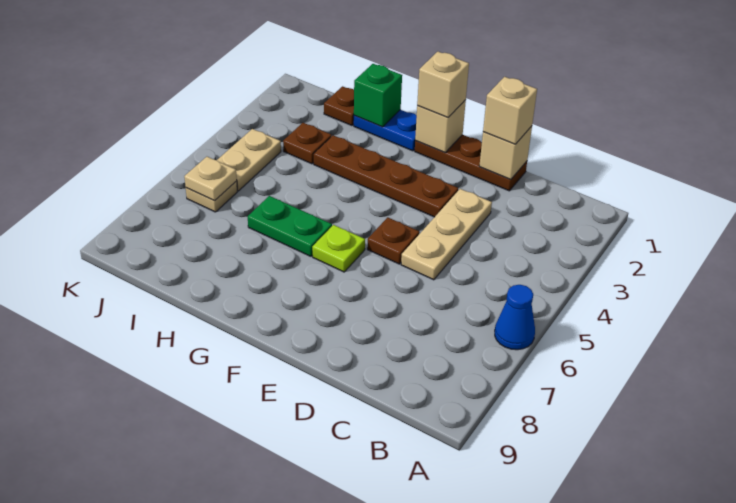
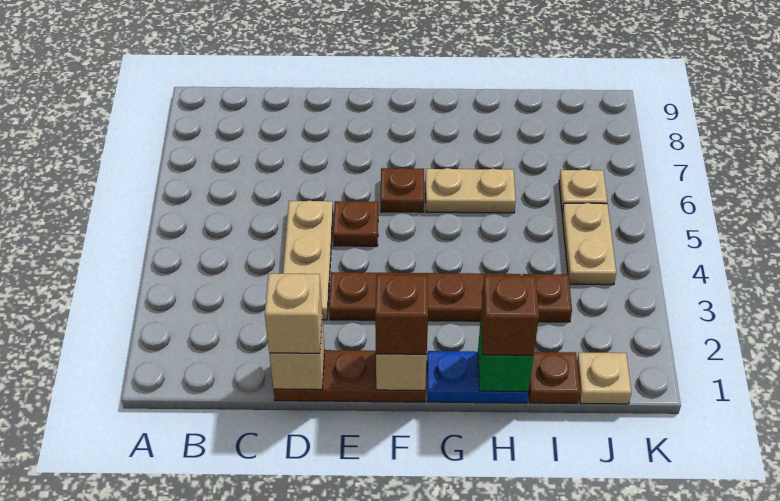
blue cone A6 level 1 -> none
tan brick F1 level 3 -> brown brick F1 level 3
lime plate F6 level 1 -> brown plate F6 level 1
green plate G6:H6 level 1 -> tan plate G6:H6 level 1
none -> brown brick H1 level 3
tan plate J6 level 2 -> tan plate J1 level 1

